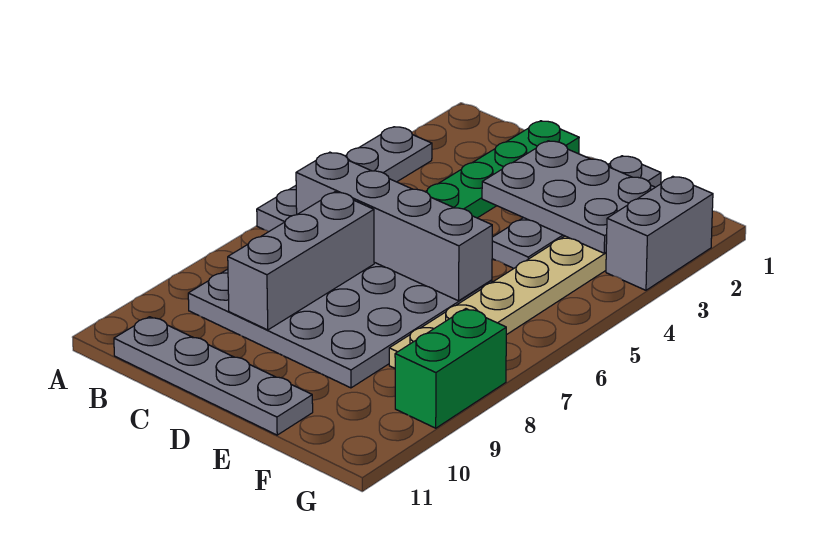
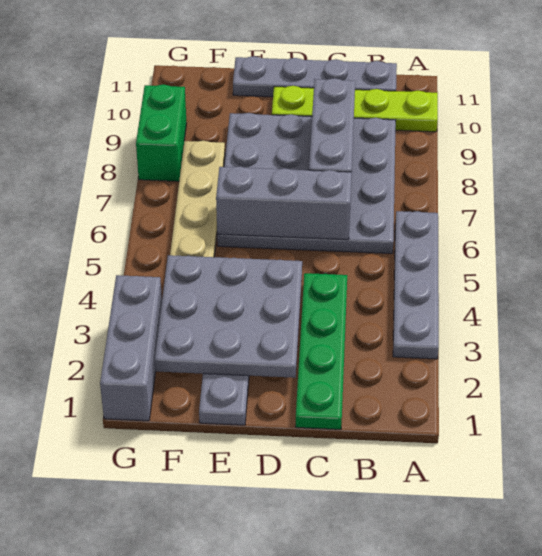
none -> lime plate A10:D10 level 1
grey brick B6:E6 level 2 -> grey brick C6:E6 level 2
grey plate D2:F3 level 2 -> grey plate D2:F4 level 2
grey brick G2:G3 level 1 -> grey brick G1:G3 level 1

